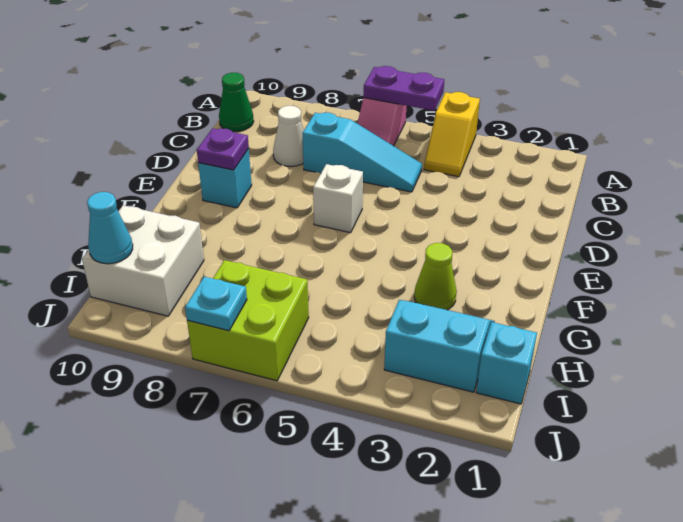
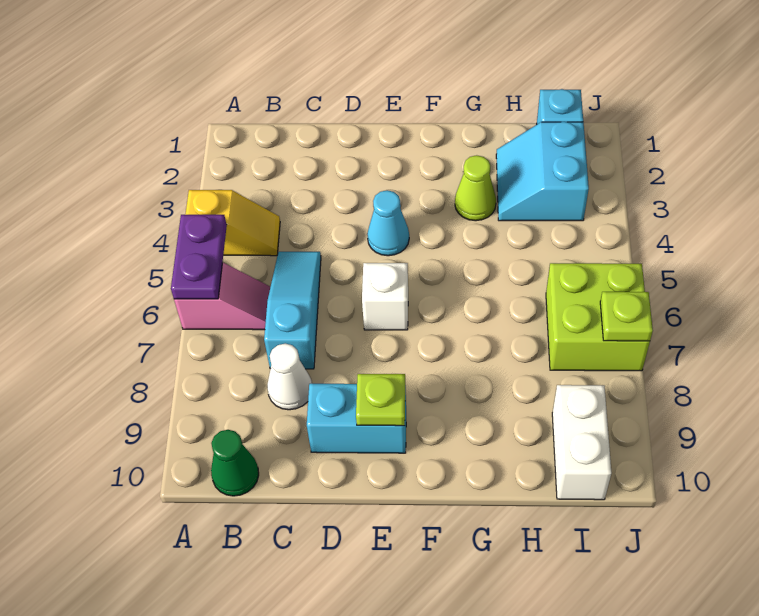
cyan brick E9 level 1 -> cyan brick D9:E9 level 1
purple plate E9 level 2 -> lime plate E9 level 2
white brick H9:I10 level 1 -> white brick I9:I10 level 1
cyan cone I10 level 2 -> cyan cone E4 level 1
cyan plate J7 level 2 -> lime plate J7 level 2

